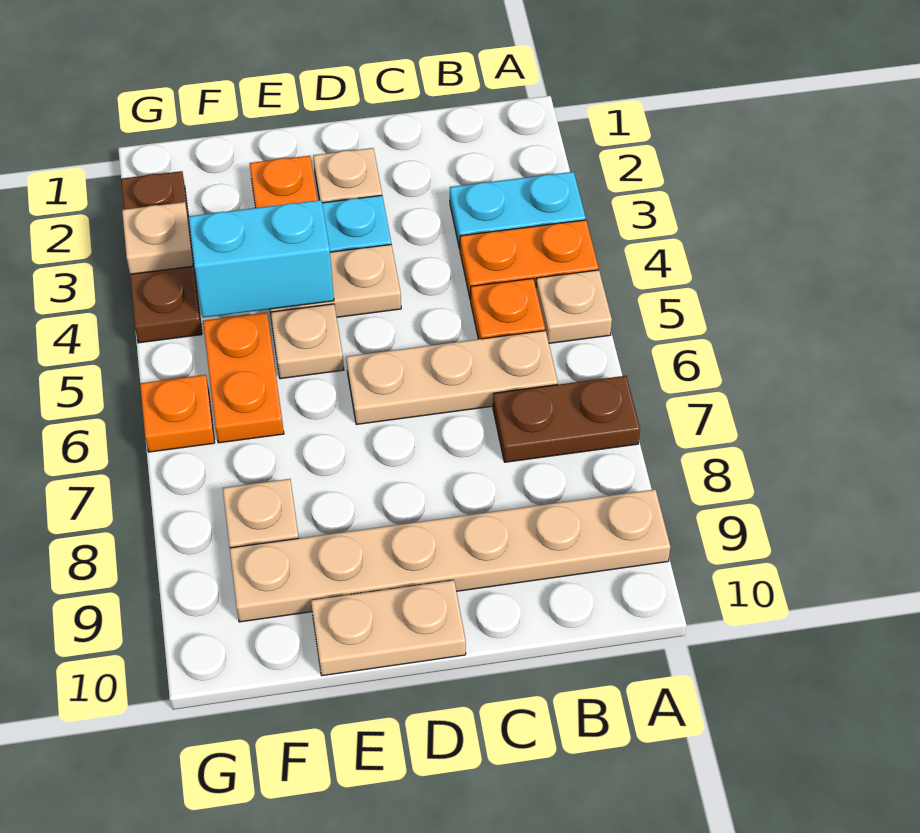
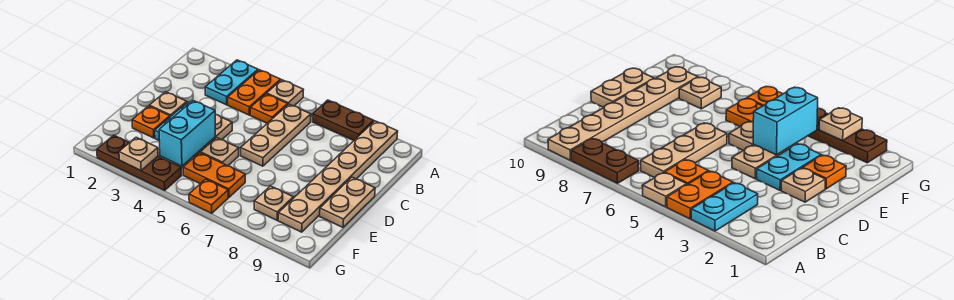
brown plate A7:B7 level 1 -> brown plate A7:A8 level 1

